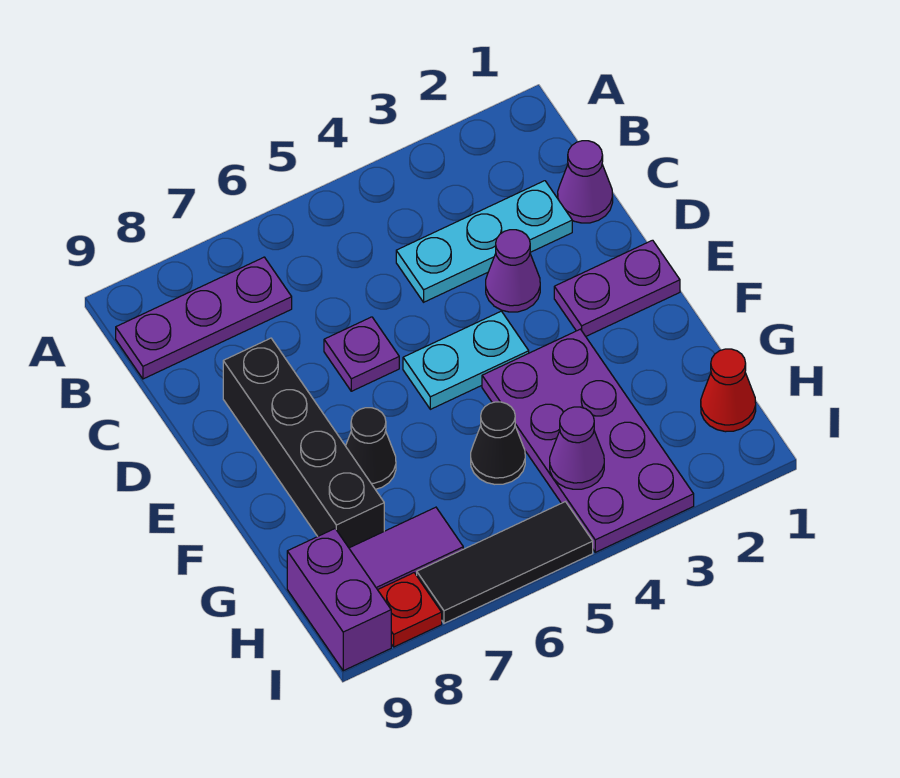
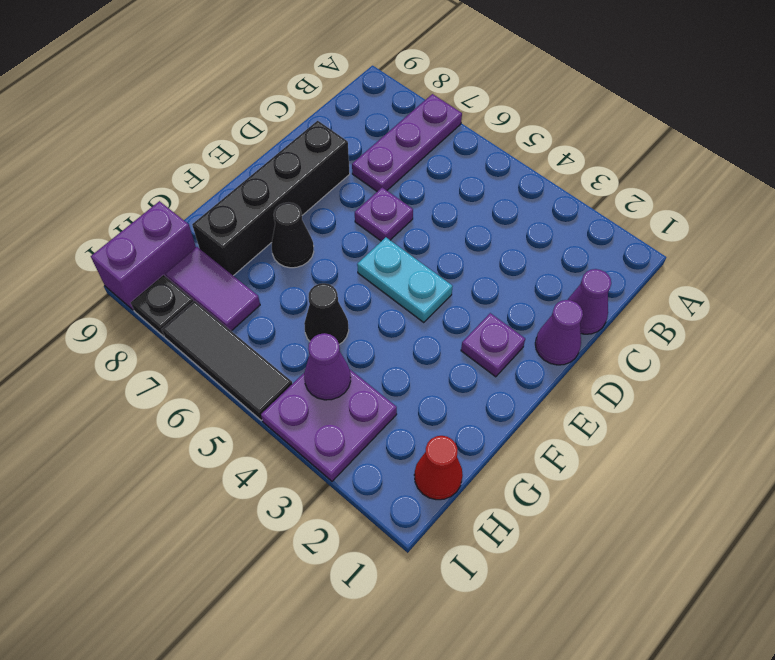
purple plate B7:B9 level 1 -> purple plate A7:C7 level 1
cyan plate C2:C4 level 1 -> none
purple cone D3 level 1 -> purple cone D1 level 1
purple plate E1:E2 level 1 -> purple plate E2 level 1
purple plate F3:I4 level 1 -> purple plate H3:I4 level 1
red plate I8 level 1 -> black plate I8 level 1

